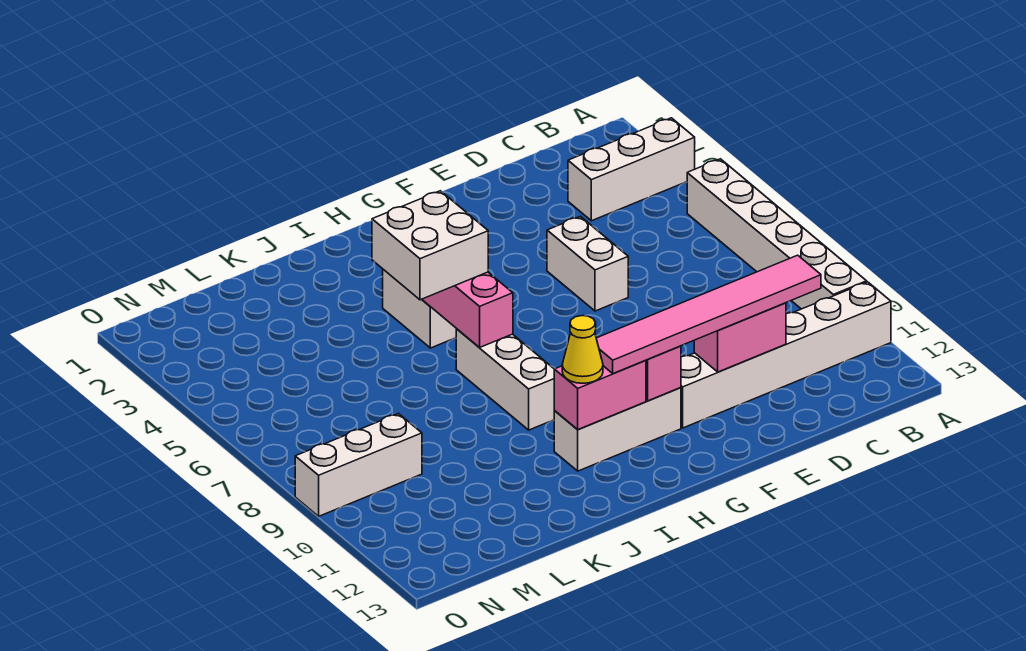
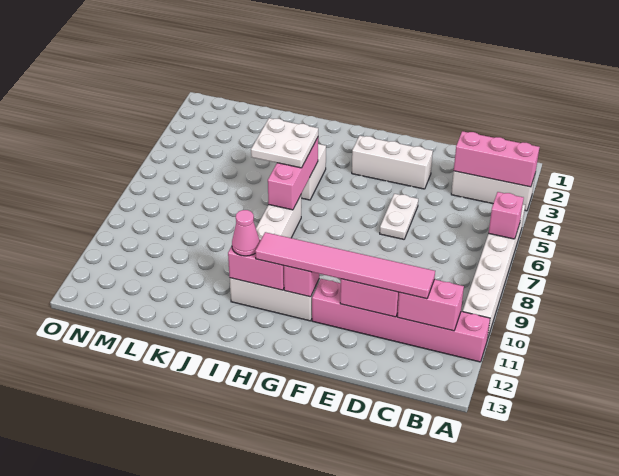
none -> pink brick A3:C3 level 2
none -> pink brick A6 level 2
white brick A11:F11 level 1 -> pink brick A11:F11 level 1
none -> pink brick B11:C11 level 2
white brick E5:E6 level 1 -> white plate E5:E6 level 1
white brick I5:J6 level 3 -> white plate I5:J6 level 3
yellow cone I11 level 3 -> pink cone I11 level 3
white brick M9:O9 level 1 -> white brick E3:G3 level 1

